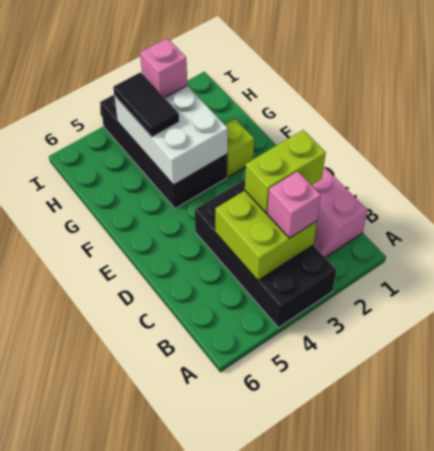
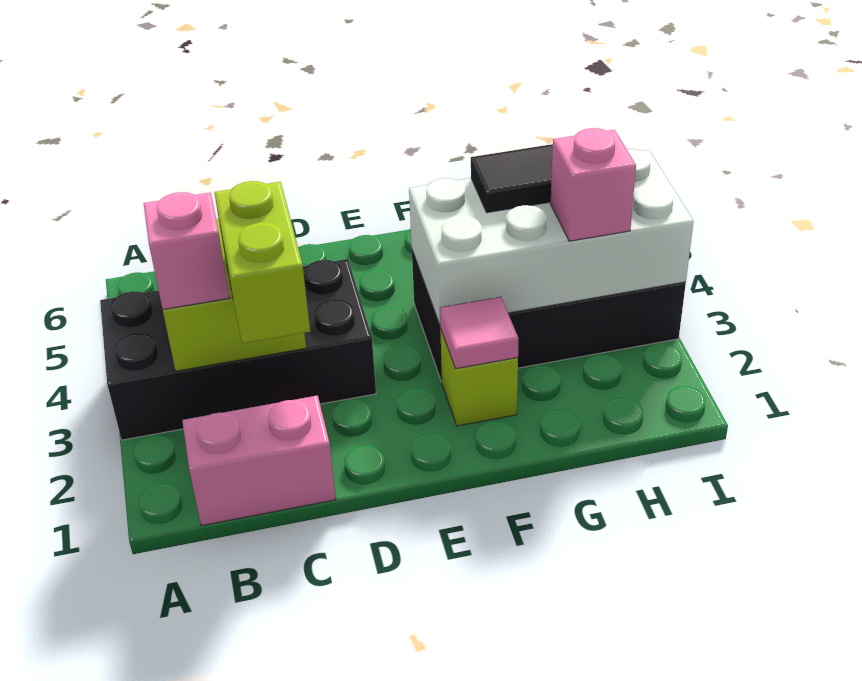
none -> pink tile F2 level 2
white brick F3:H4 level 2 -> white brick F3:I4 level 2

